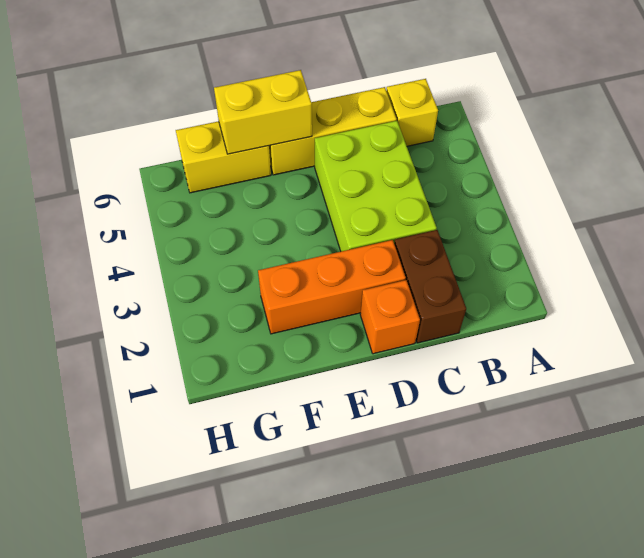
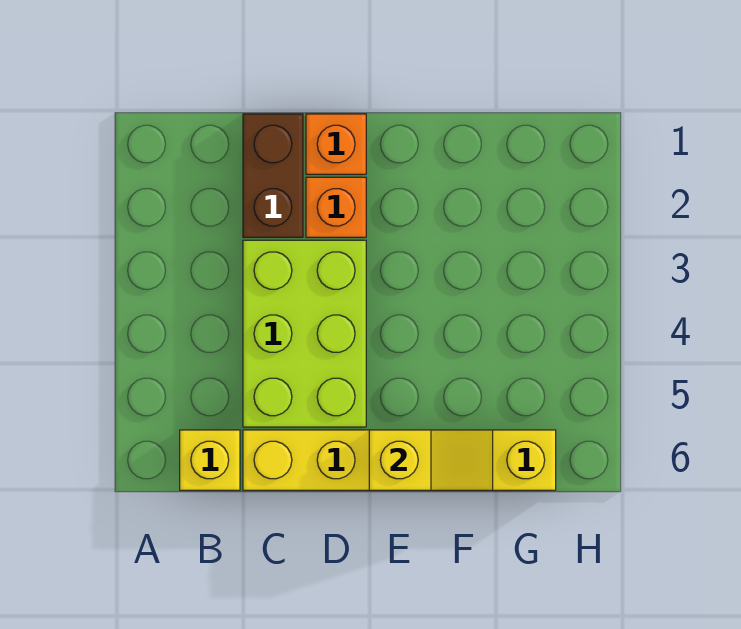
orange brick D2:F2 level 1 -> orange brick D2 level 1
yellow brick E6:F6 level 2 -> yellow slope E6:F6 level 2 top E

